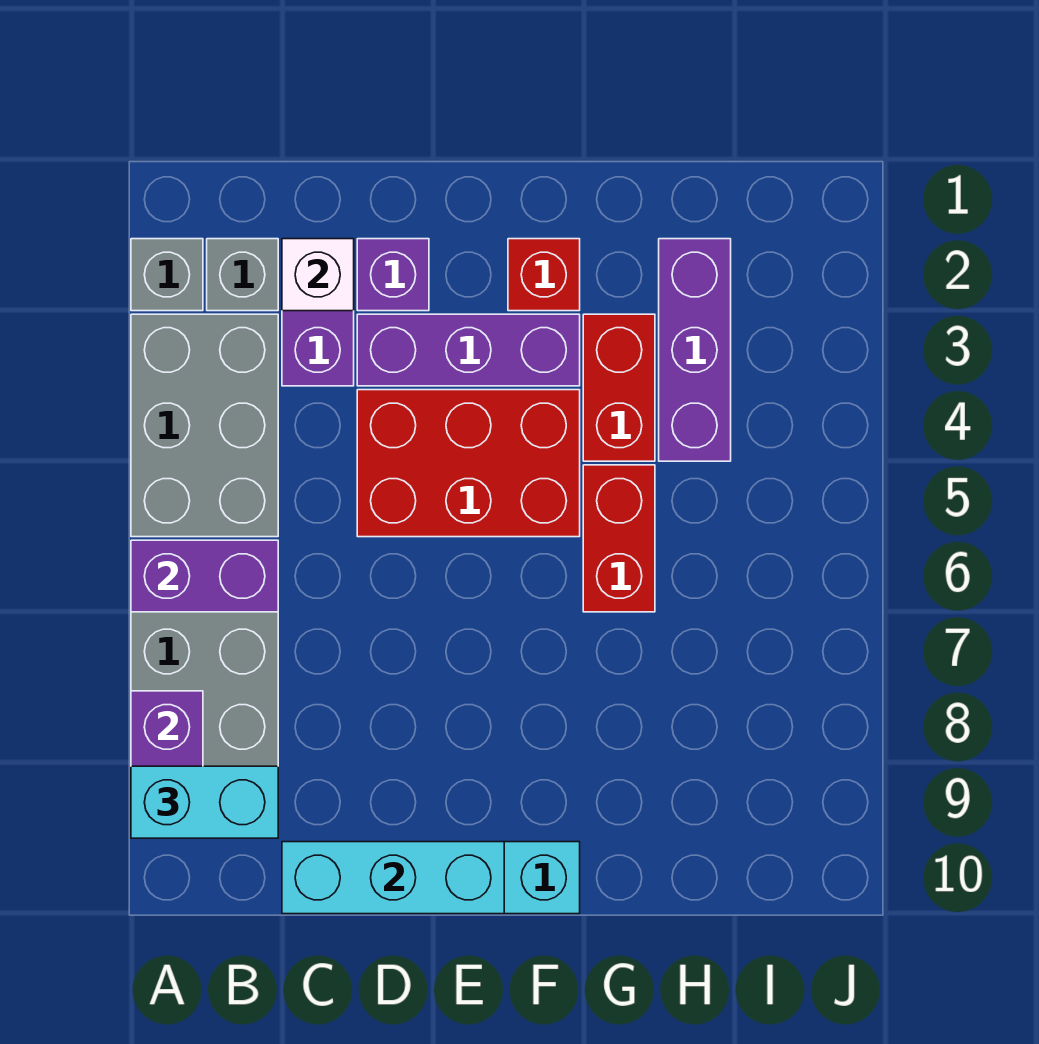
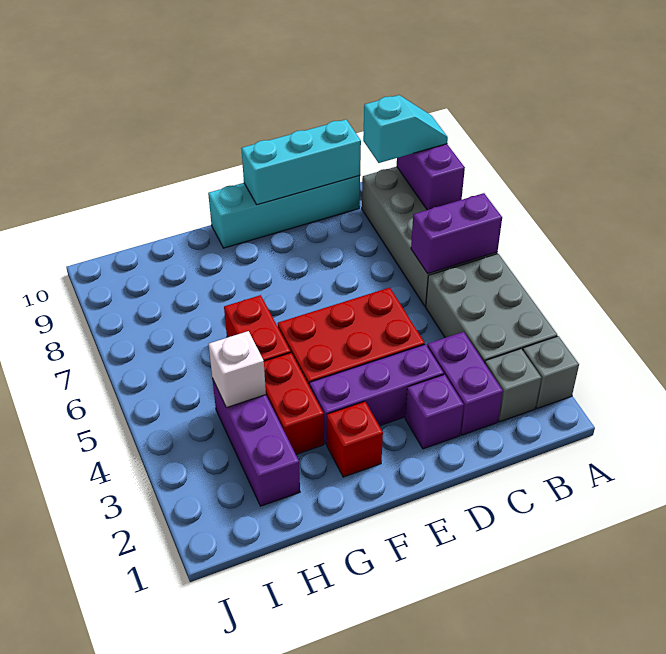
cyan brick A9:B9 level 3 -> cyan slope A9:B9 level 3 top B
white brick C2 level 2 -> white brick H4 level 2

